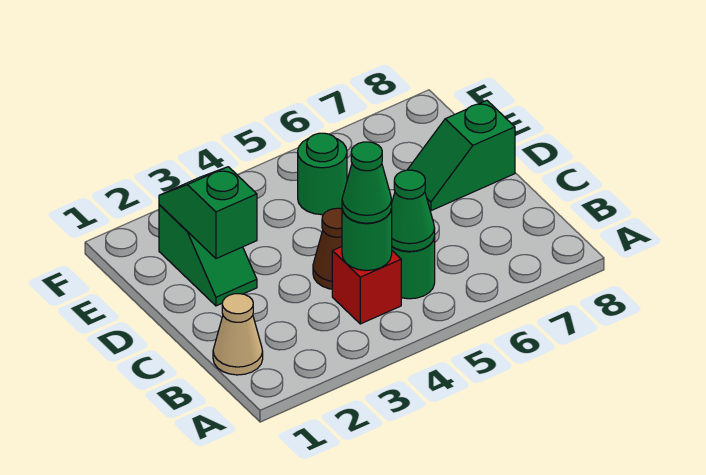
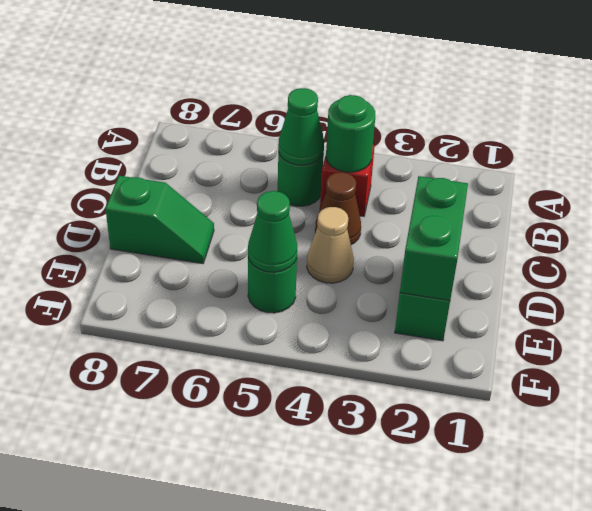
tan cone B1 level 1 -> tan cone D4 level 1
green cone B4 level 3 -> green cone E5 level 2
green slope D2:E2 level 2 top D -> green brick D2:E2 level 2

